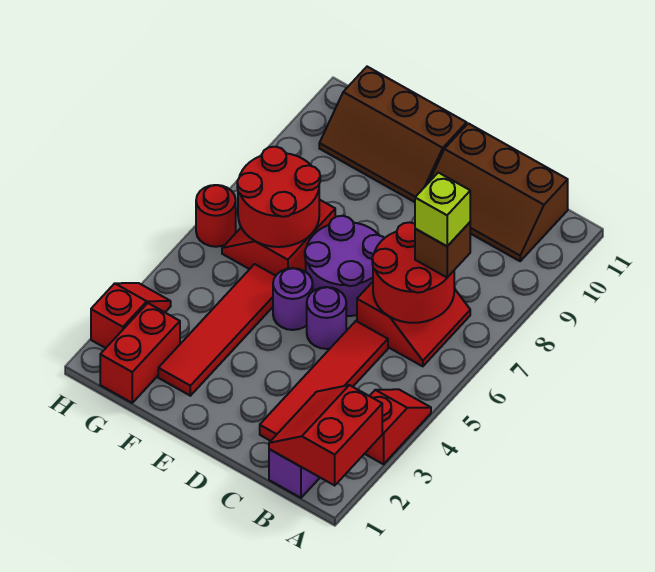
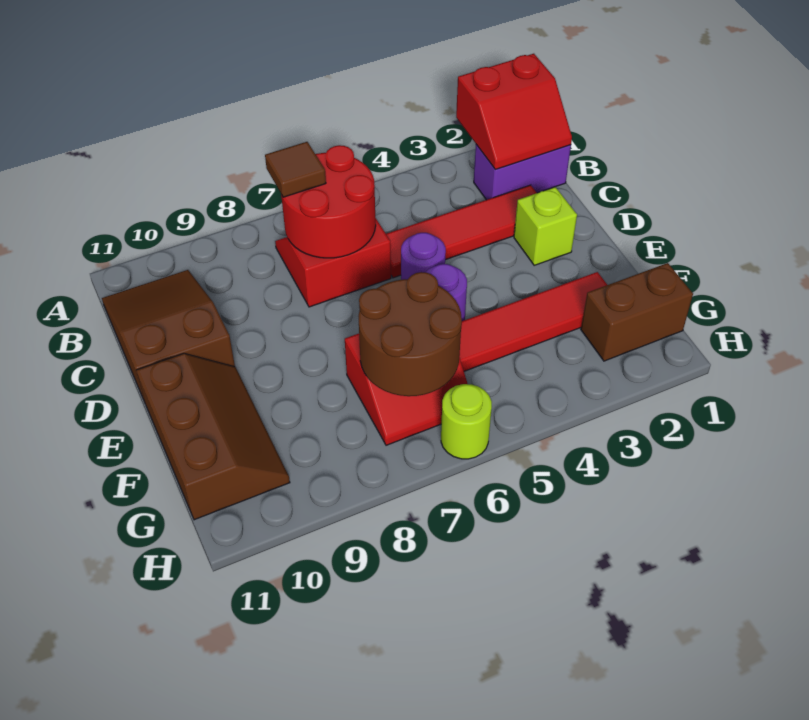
red slope A3:A4 level 1 top 3 -> none
brown brick B7 level 3 -> brown tile B7 level 3
lime brick B7 level 4 -> lime brick D2 level 1
brown slope B10:D11 level 1 top 11 -> brown slope B10:D11 level 1 top D
purple round brick D6:E7 level 1 -> none
red round brick F6:G7 level 2 -> brown round brick F6:G7 level 2
red brick G1:G2 level 1 -> brown brick G1:G2 level 1
red slope H2:H3 level 1 top 2 -> none
red round brick H6 level 1 -> lime round brick H6 level 1

